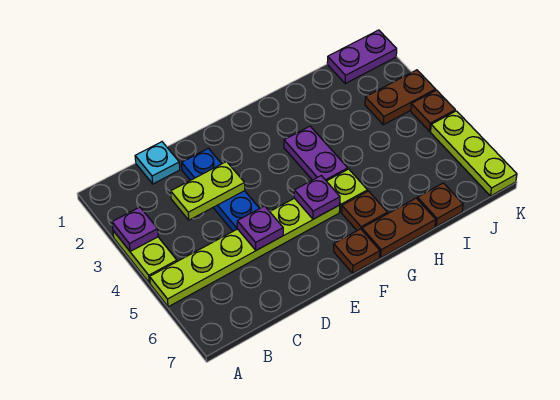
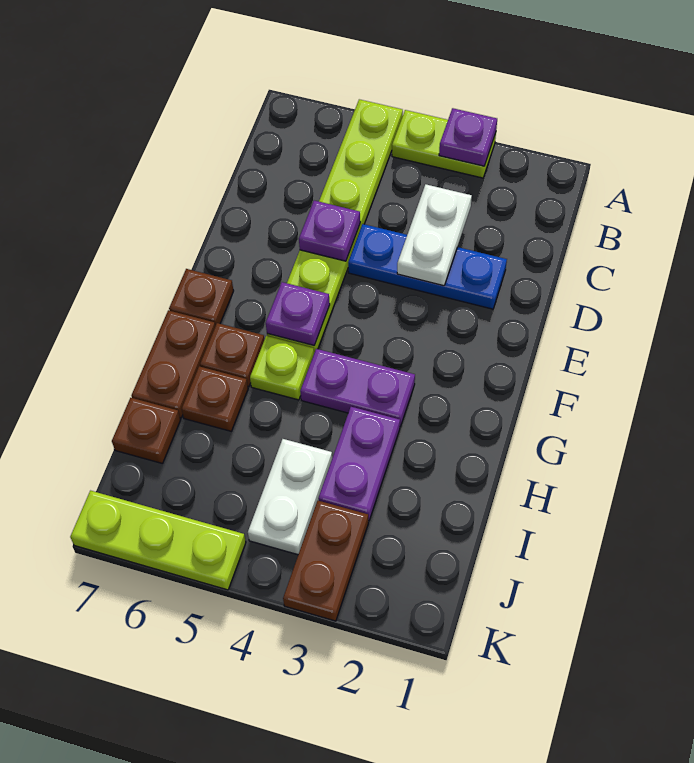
cyan plate C1 level 1 -> none
lime plate C3:D3 level 2 -> white plate C3:D3 level 2
none -> white plate I4:J4 level 1
purple plate J1:K1 level 1 -> purple plate H3:I3 level 1
brown plate K4 level 1 -> brown plate H6 level 1

